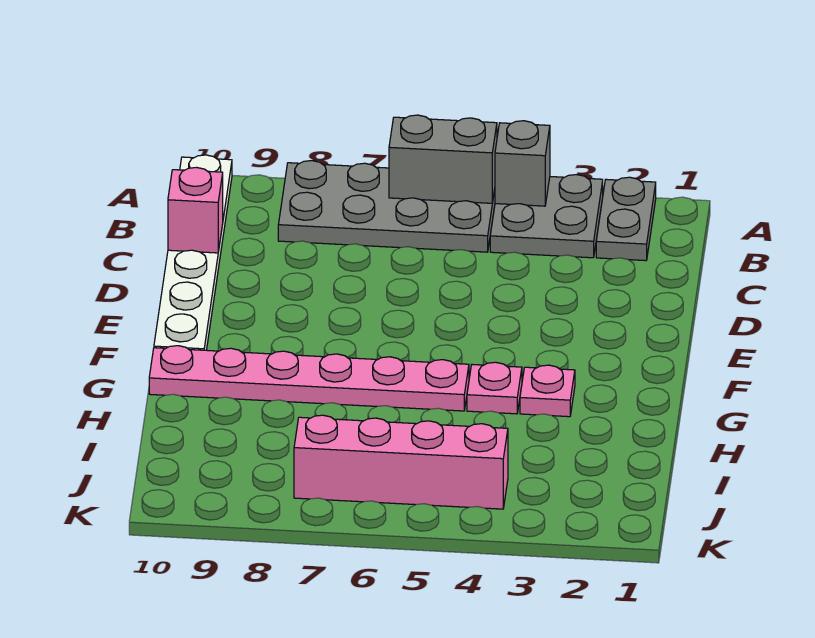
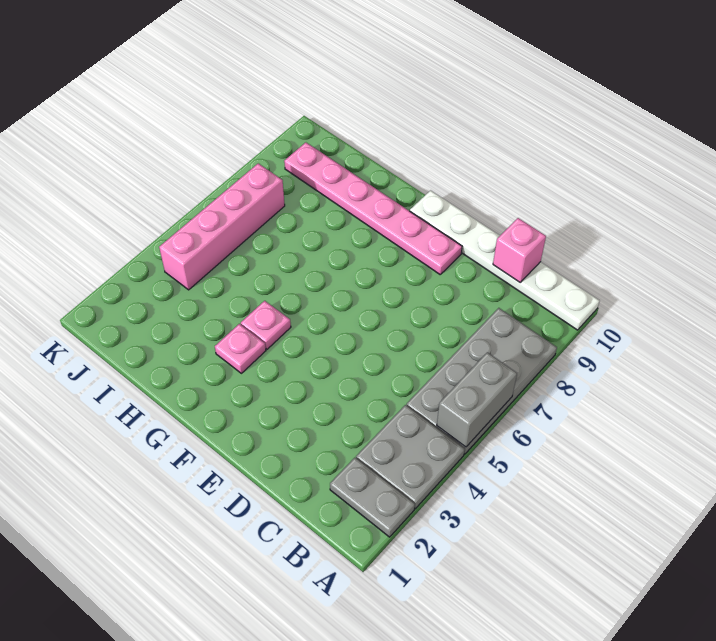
grey brick A4 level 2 -> none
pink plate G5:G10 level 1 -> pink plate E9:J9 level 1

